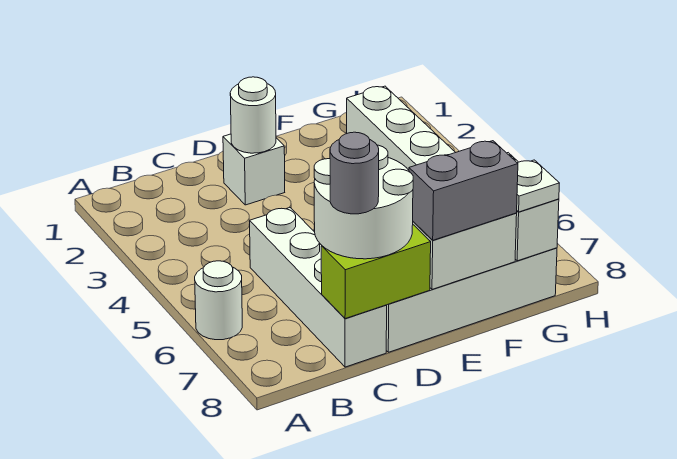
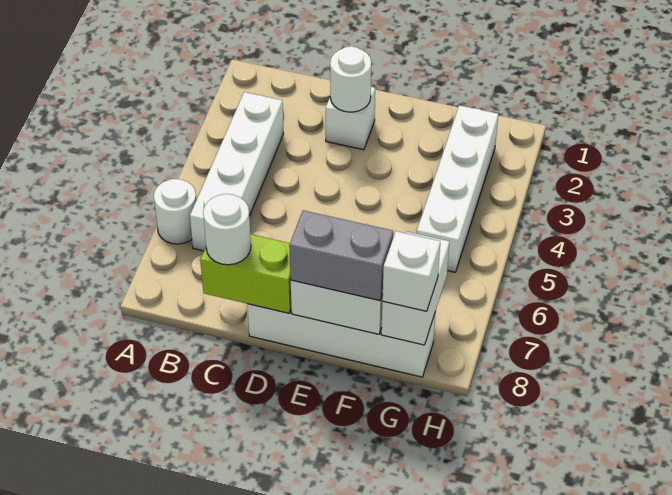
white brick C5:C8 level 1 -> white brick B3:B6 level 1
white round brick C7:D8 level 3 -> white round brick C8 level 3
grey round brick C8 level 4 -> none
white plate G8 level 3 -> white brick G8 level 3

